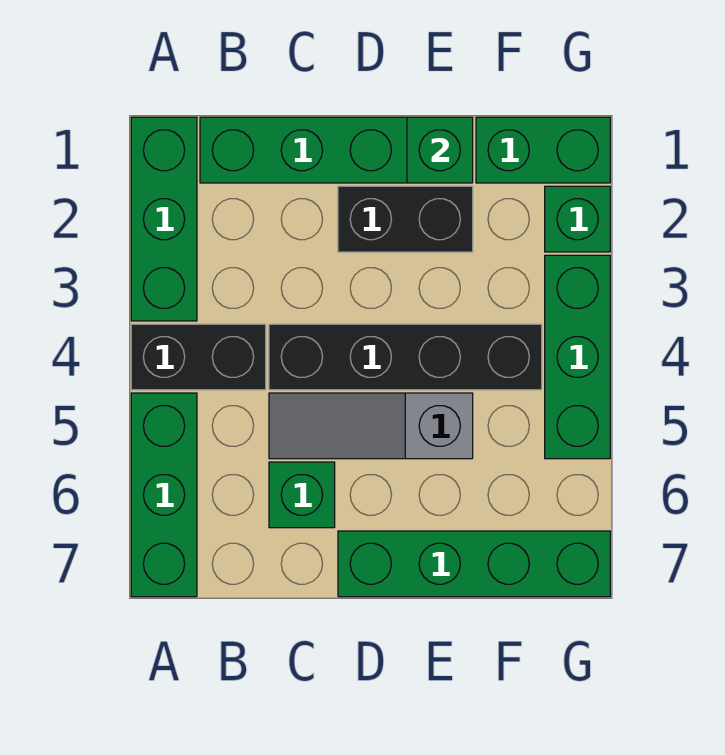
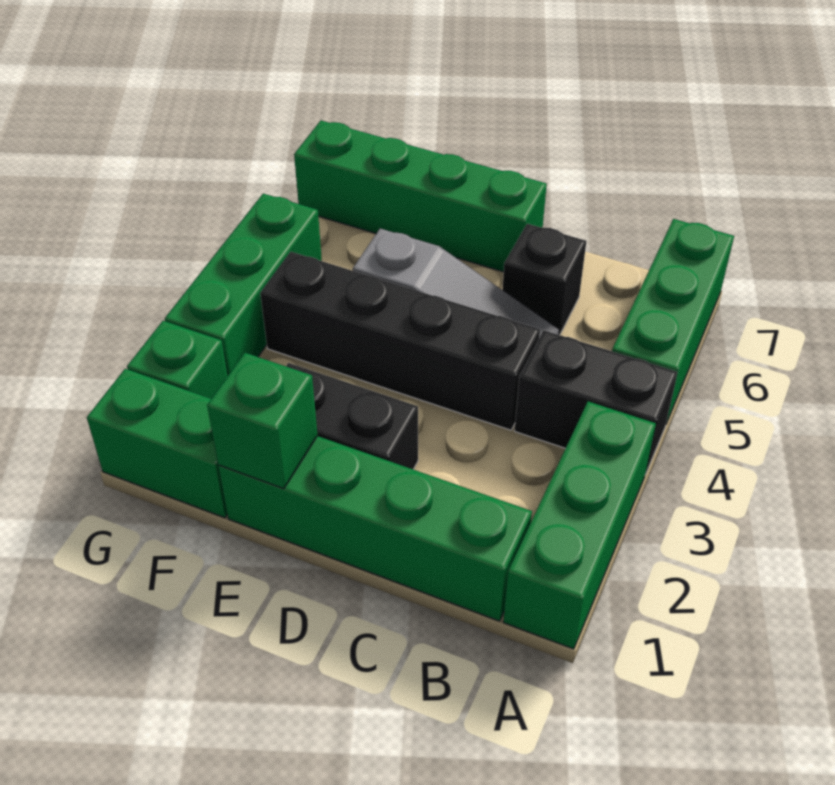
green brick C6 level 1 -> black brick C6 level 1

